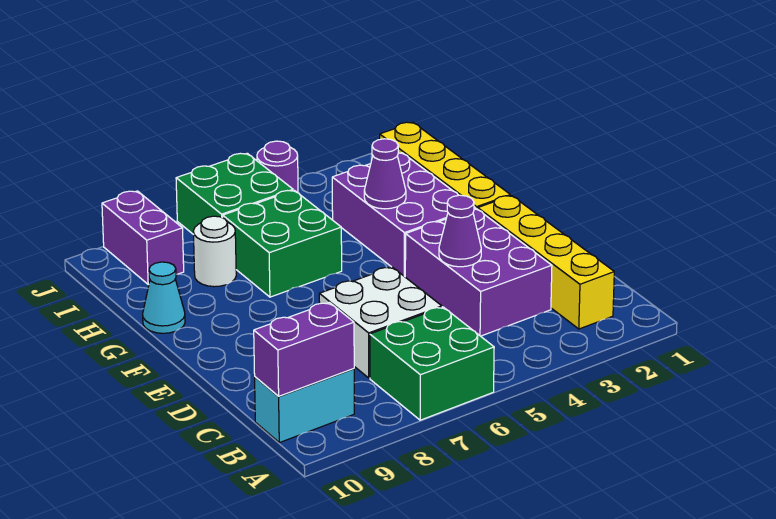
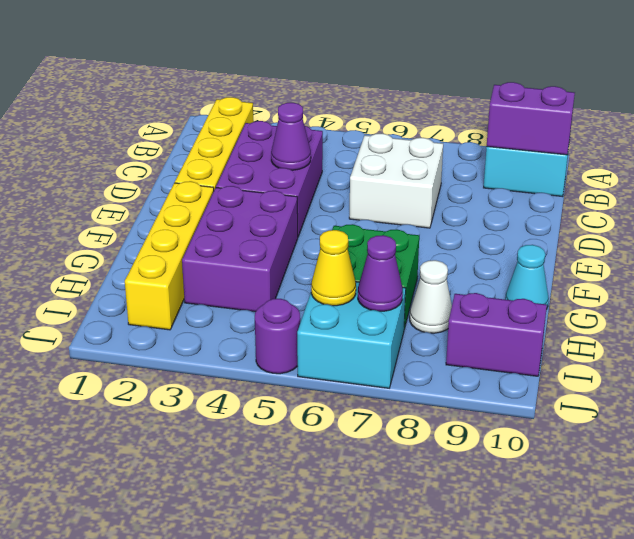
green brick A6:B7 level 1 -> none
purple cone G4 level 2 -> purple cone I7 level 2
white round brick H8 level 1 -> white cone H8 level 1
green brick I6:J7 level 1 -> cyan brick I6:J7 level 1
none -> yellow cone I6 level 2
purple brick I9:J9 level 1 -> purple brick I9:I10 level 1

